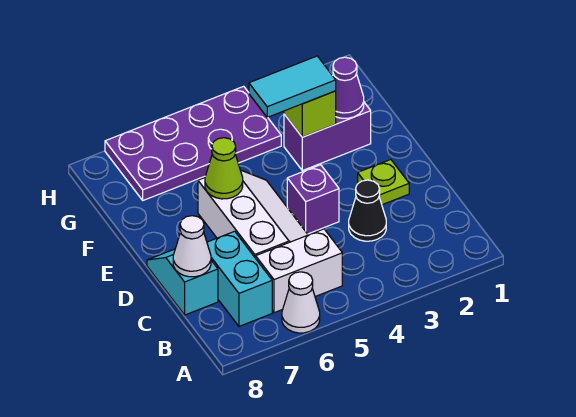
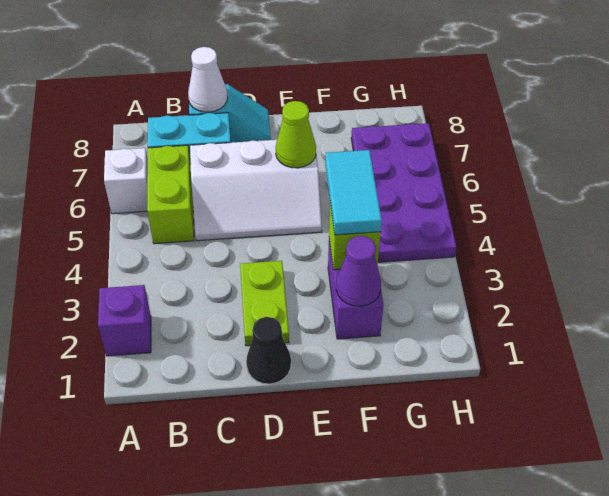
white cone A6 level 1 -> white brick A6 level 1
white brick B5:B6 level 1 -> lime brick B5:B6 level 1
black cone C3 level 1 -> black cone D1 level 1
lime plate D2 level 1 -> lime plate D2:D3 level 1
purple brick D4 level 1 -> purple brick A2 level 1

